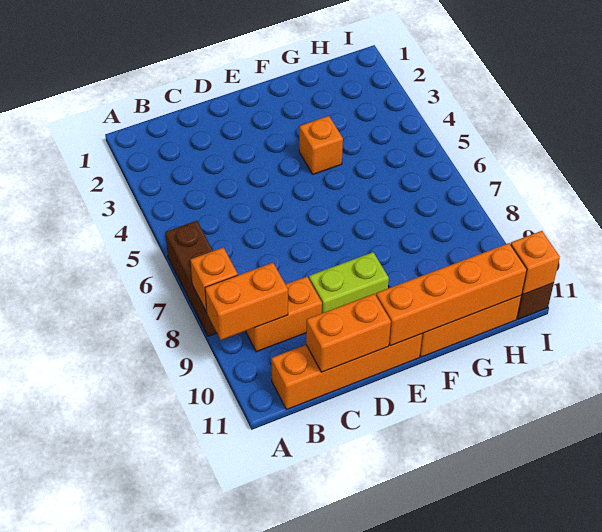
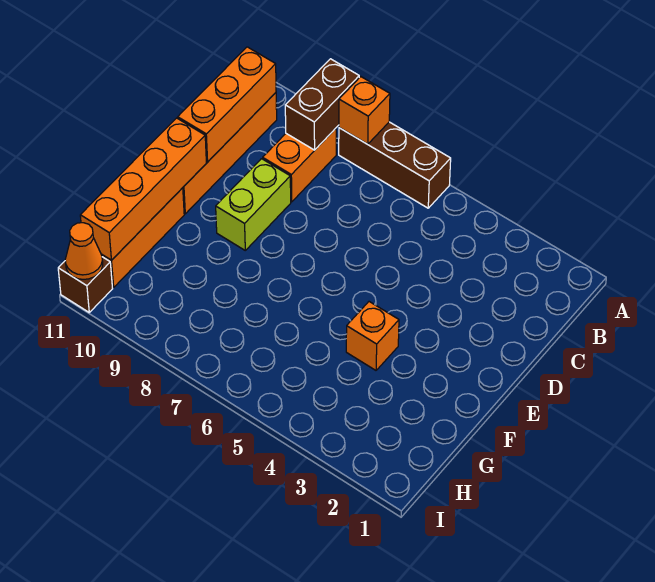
orange brick A9:B9 level 2 -> brown brick A9:B9 level 2
orange brick C11:D11 level 2 -> orange brick B11:D11 level 2
orange brick I11 level 2 -> orange cone I11 level 2

